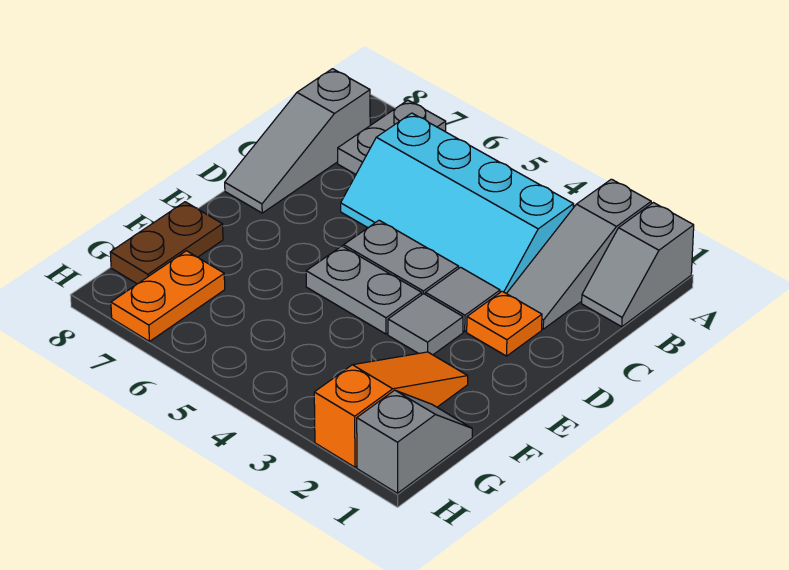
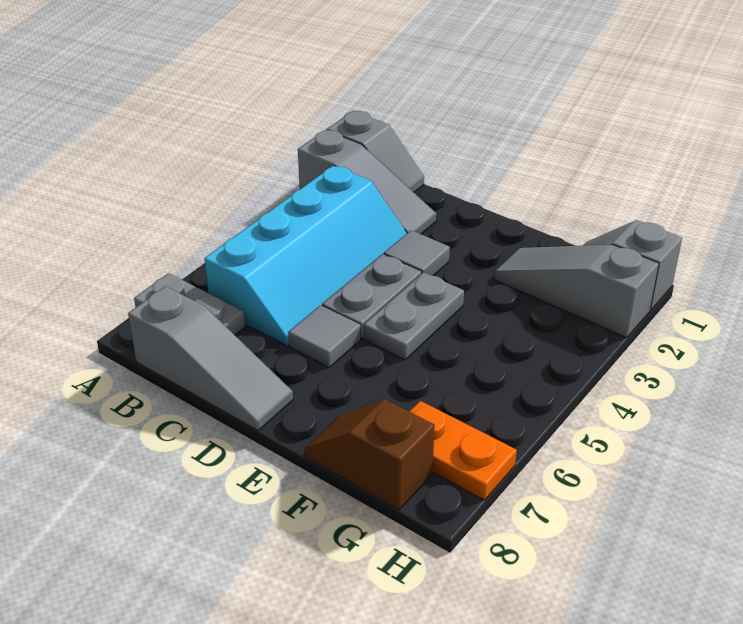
orange plate D2 level 1 -> none
grey tile E3 level 1 -> grey tile D6 level 1
orange slope F2:H2 level 1 top H -> grey slope F2:H2 level 1 top H
brown plate F8:G8 level 1 -> brown slope F8:G8 level 1 top G

